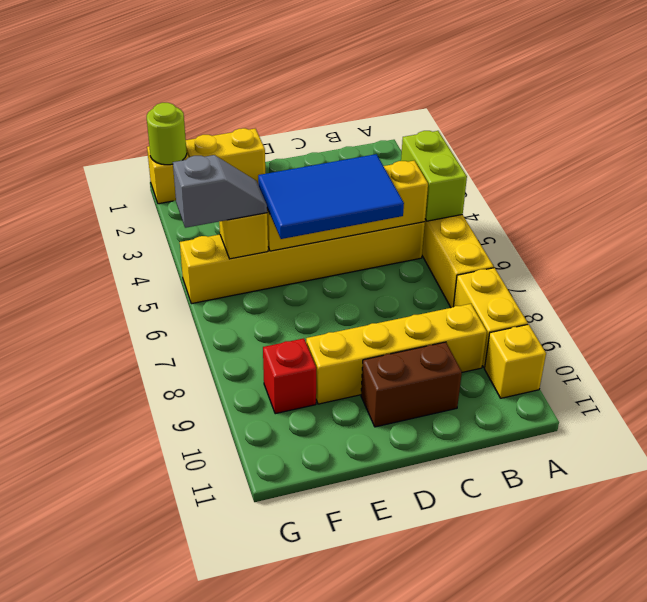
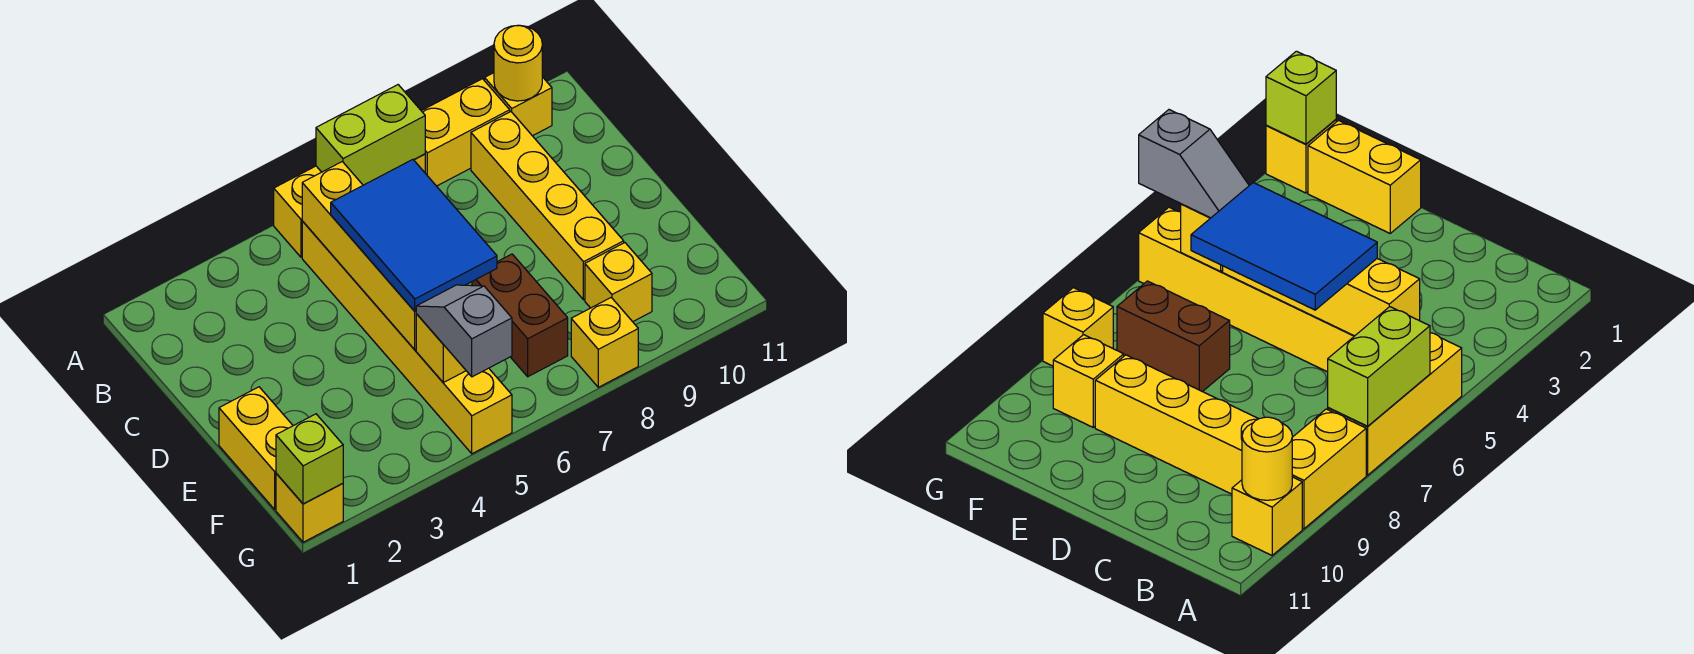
lime brick A4:A5 level 2 -> lime brick A6:A7 level 2
none -> yellow round brick A10 level 2
brown brick C10:D10 level 1 -> brown brick E7:F7 level 1
red brick F9 level 1 -> yellow brick F9 level 1
lime round brick G1 level 2 -> lime brick G1 level 2
none -> yellow brick G8 level 1

